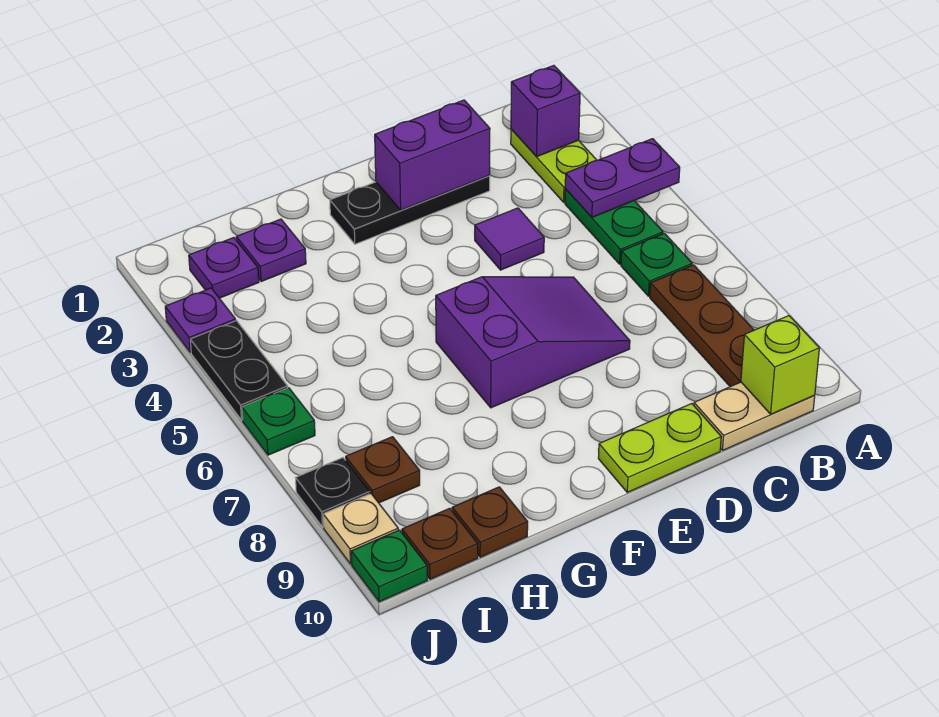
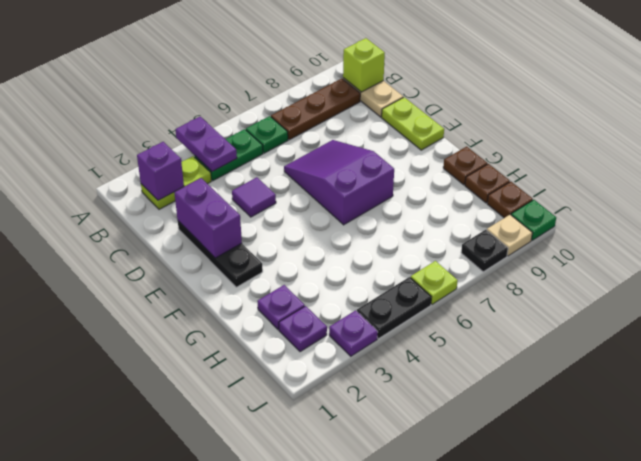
brown plate I8 level 1 -> brown plate G10 level 1
green plate J6 level 1 -> lime plate J6 level 1

